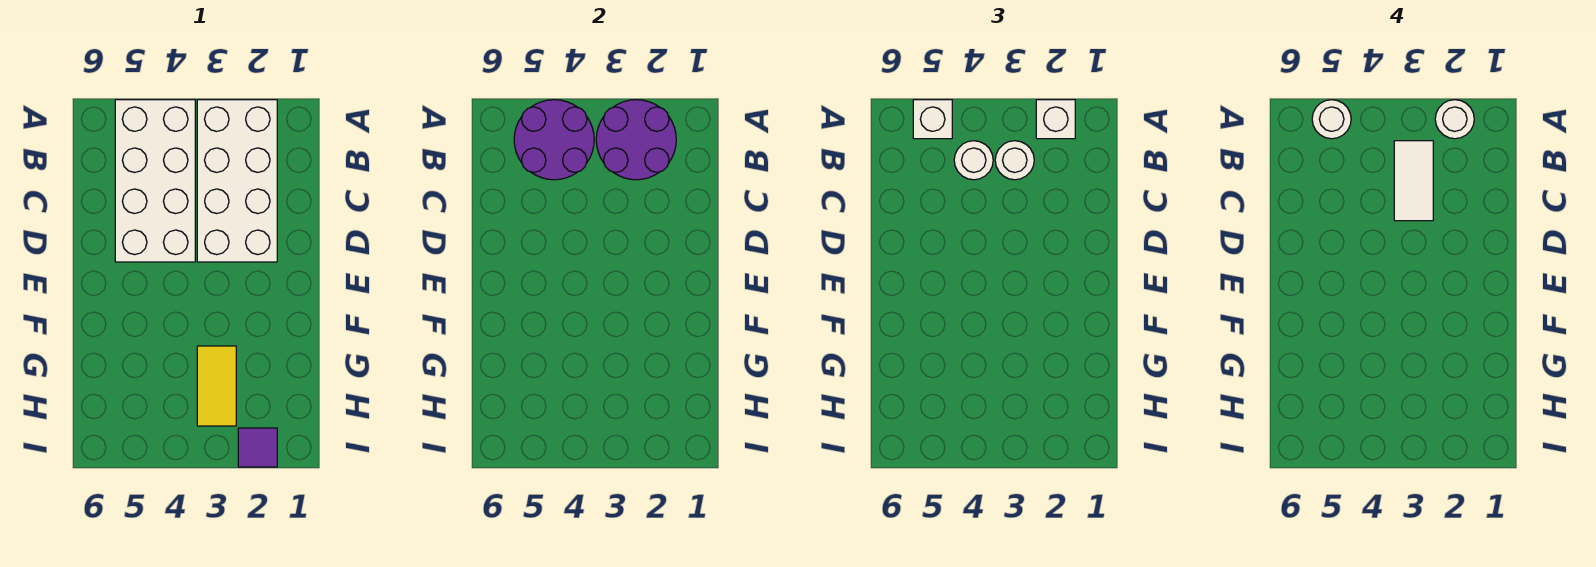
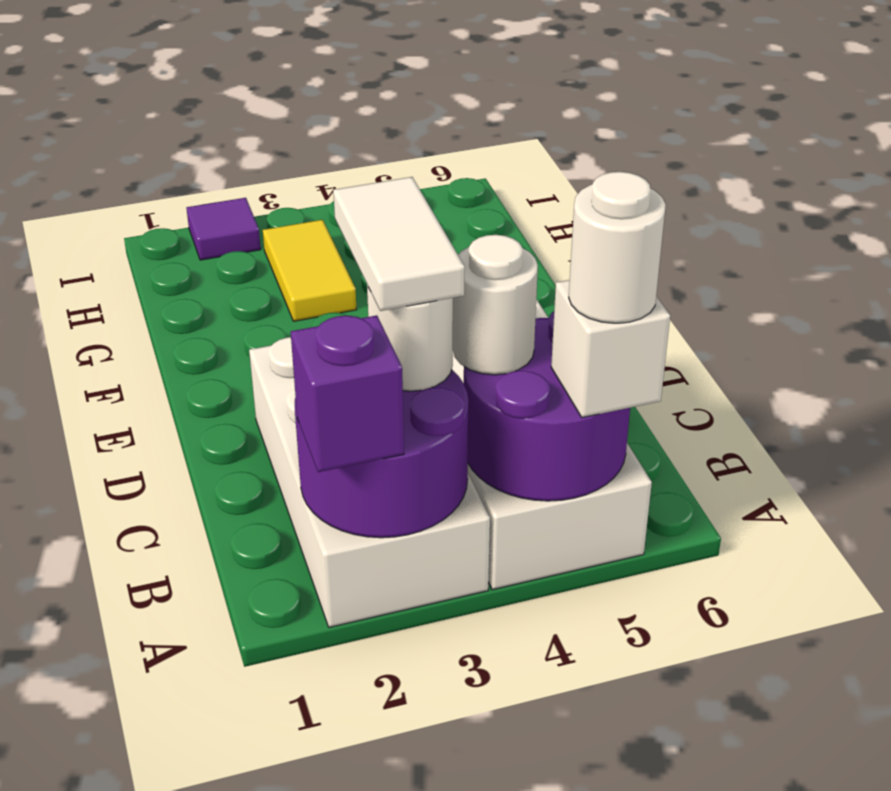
white brick A2 level 3 -> purple brick A2 level 3
white round brick A2 level 4 -> none

